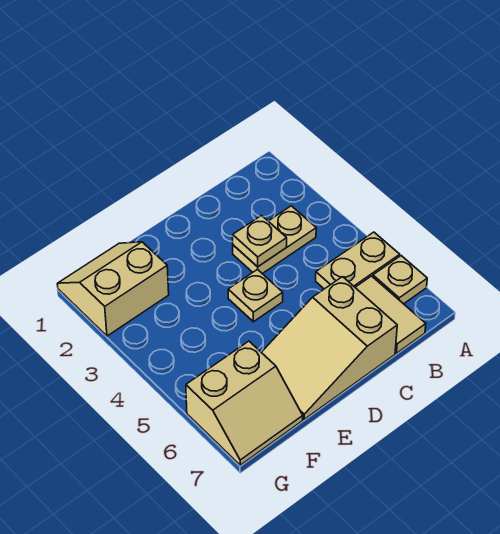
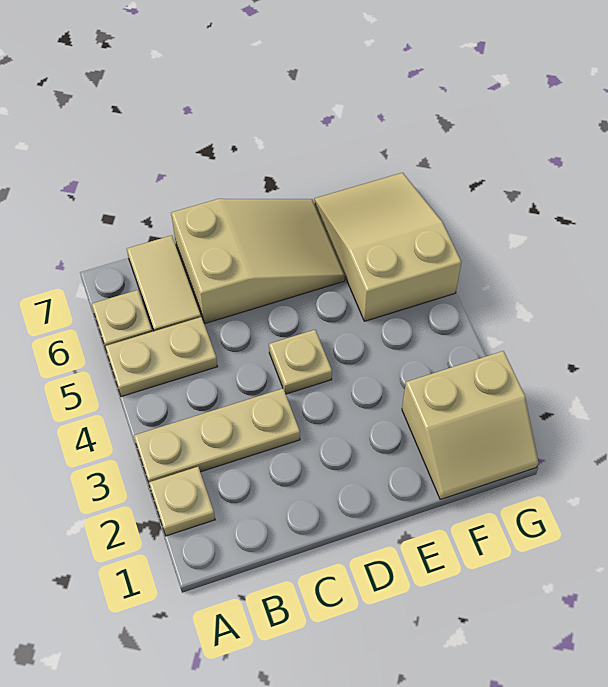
tan plate B3:C3 level 1 -> tan plate A3:C3 level 1
tan plate C3 level 2 -> tan plate A2 level 1
tan slope F6:G7 level 1 top 6 -> tan slope F5:G7 level 1 top 5

